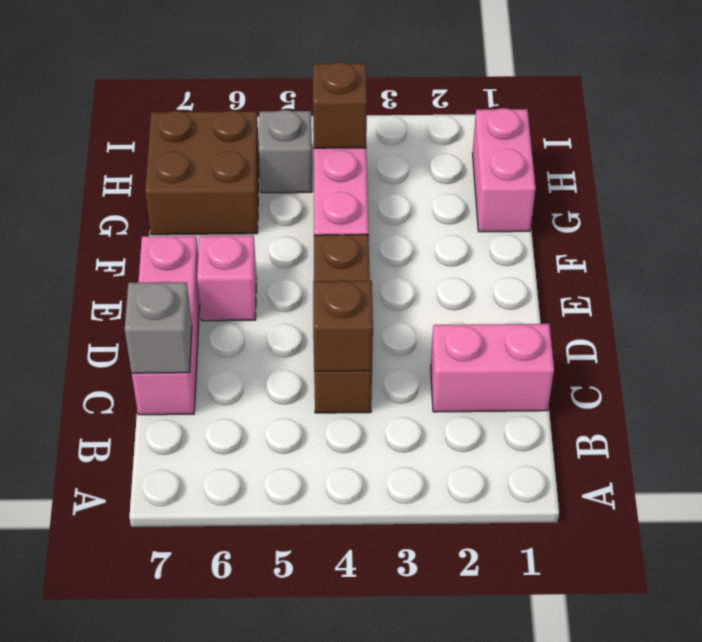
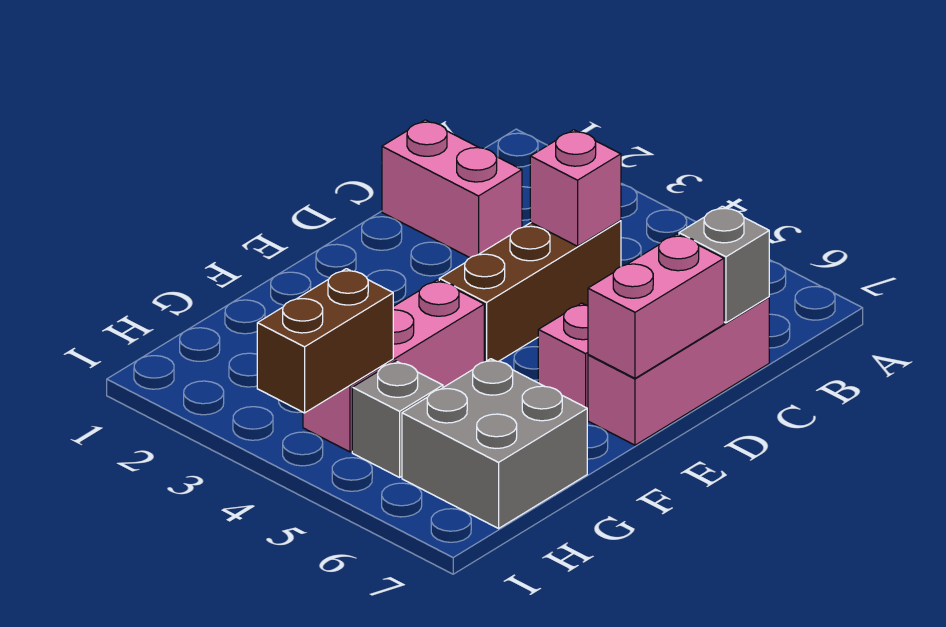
brown brick C4 level 2 -> pink brick C4 level 2
pink brick G1:H1 level 1 -> pink brick D7:E7 level 2
brown brick G6:H7 level 1 -> grey brick G6:H7 level 1
brown brick H4 level 2 -> brown brick H4:I4 level 2

